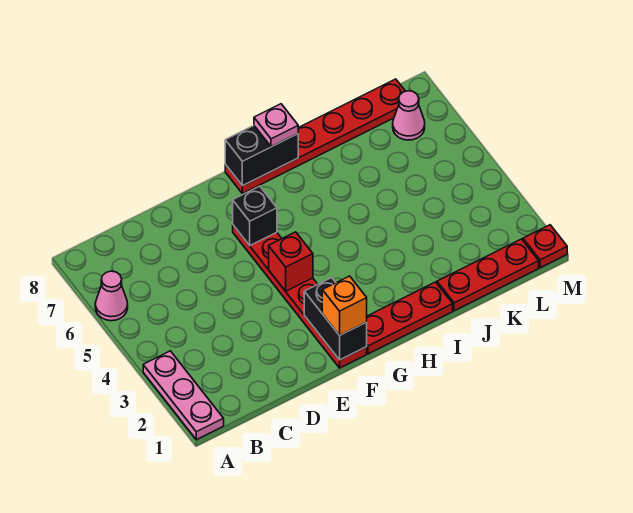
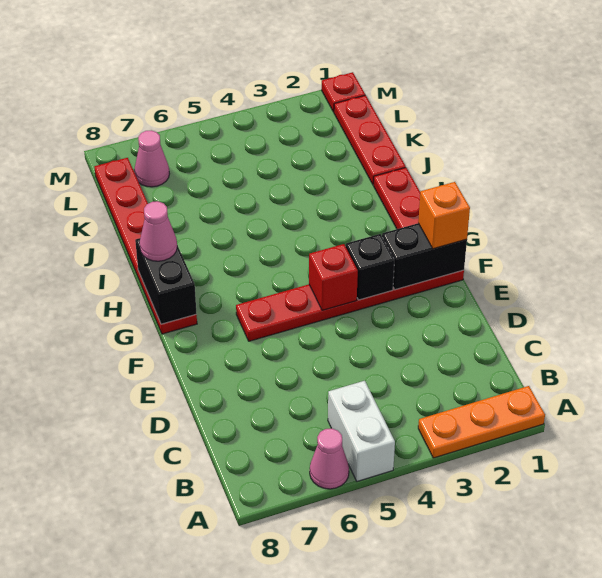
pink plate A1:A3 level 1 -> orange plate A1:A3 level 1
none -> white brick A5:B5 level 1
black brick F6 level 2 -> black brick F3 level 2
pink plate H8 level 3 -> pink cone H8 level 3

